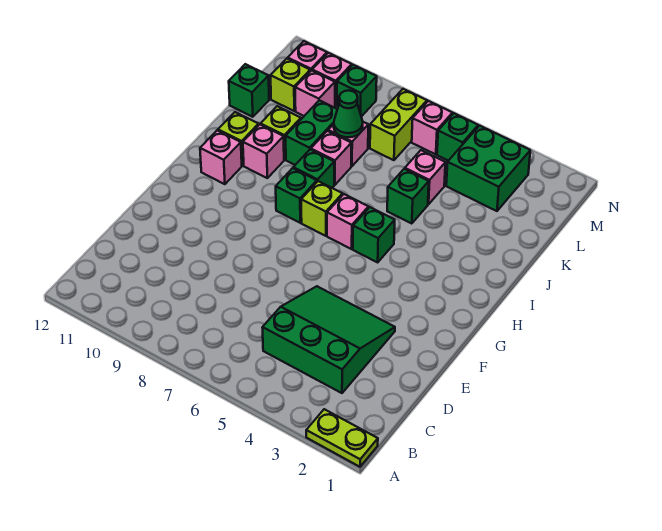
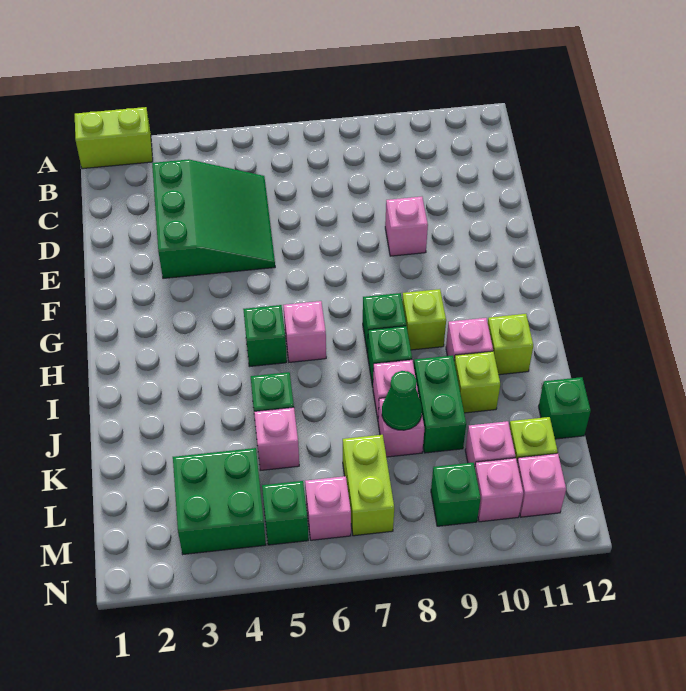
lime plate A1:A2 level 1 -> lime brick A1:A2 level 1
green slope C3:E5 level 1 top C -> green slope C3:E5 level 1 top 3
lime brick H7 level 1 -> lime brick H9 level 1
pink brick H11 level 1 -> pink brick E9 level 1

